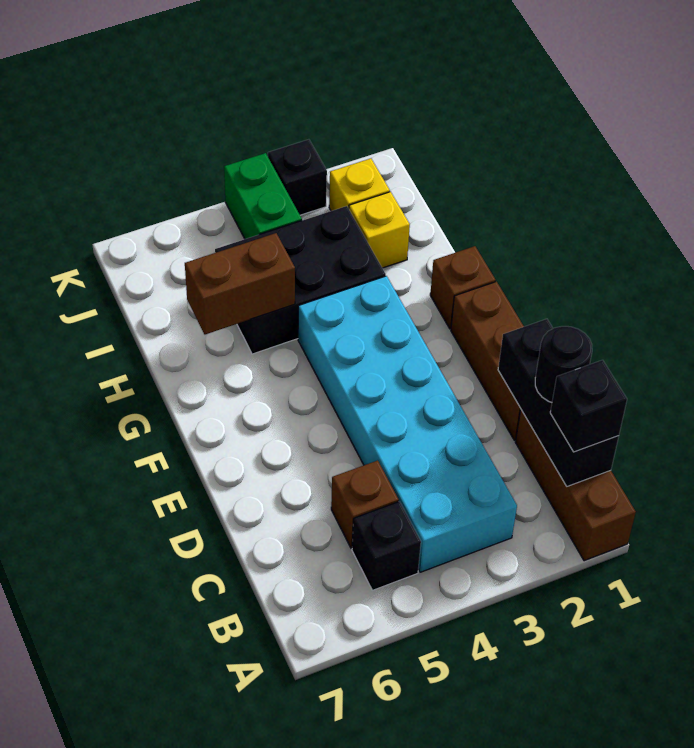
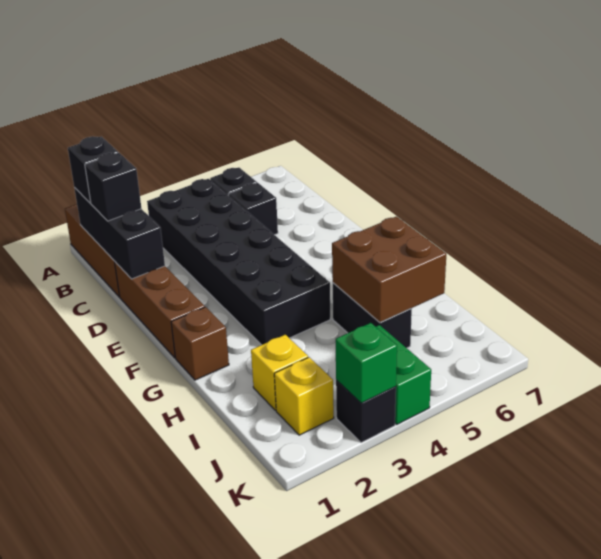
cyan brick B3:G4 level 1 -> black brick B3:G4 level 1
black round brick C1 level 3 -> black brick C1 level 3
brown brick C5 level 1 -> black brick C5 level 1
black brick H3:I5 level 1 -> black brick H5:I5 level 1
brown brick H5:H6 level 2 -> brown brick H5:I6 level 2
none -> green brick K3 level 2

